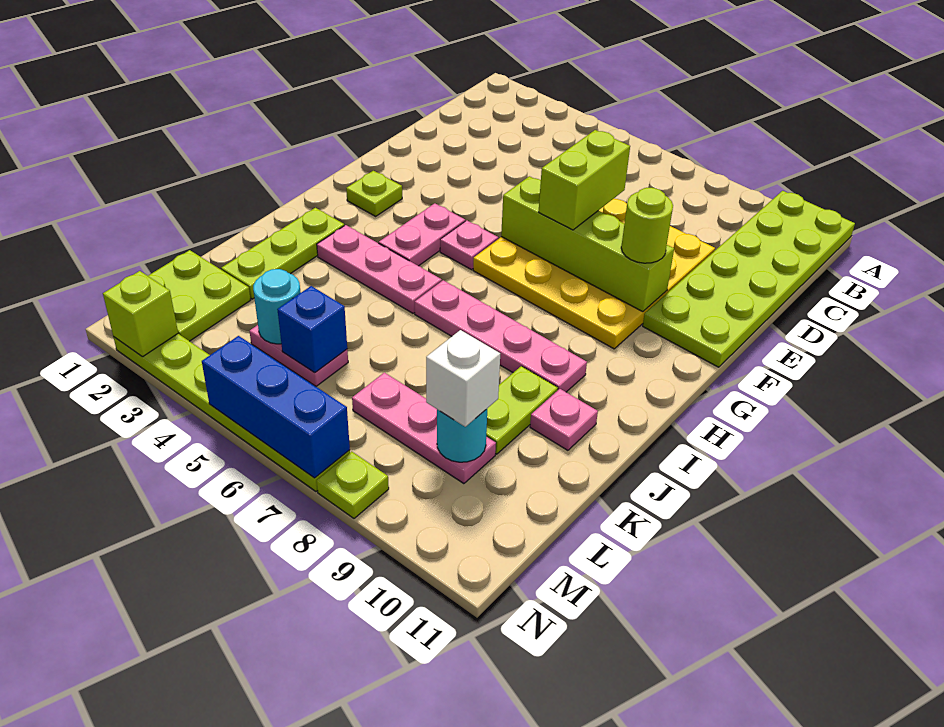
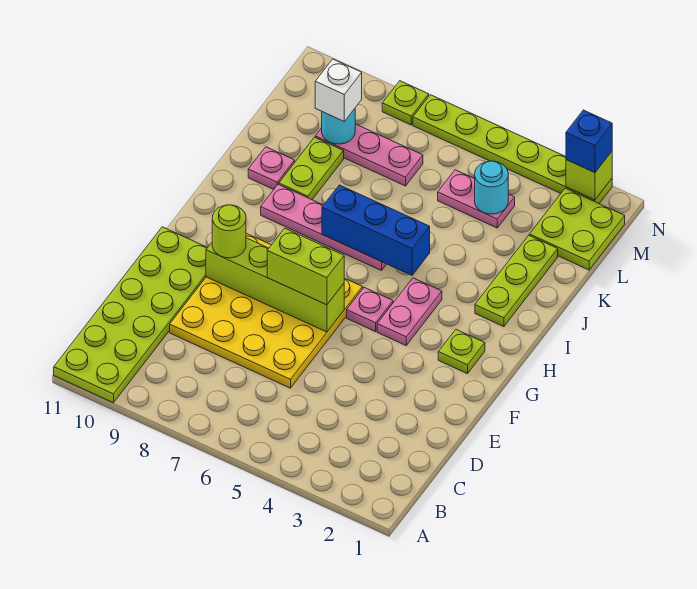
lime brick E7:F7 level 3 -> lime brick F6:F7 level 3
pink plate I3:I5 level 1 -> none
blue brick L5 level 2 -> blue brick N2 level 3
blue brick N5:N7 level 2 -> blue brick I5:I7 level 2

